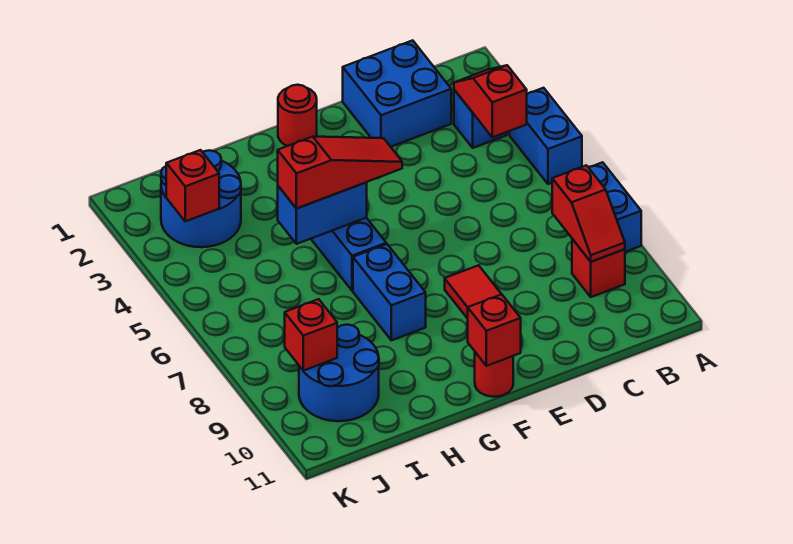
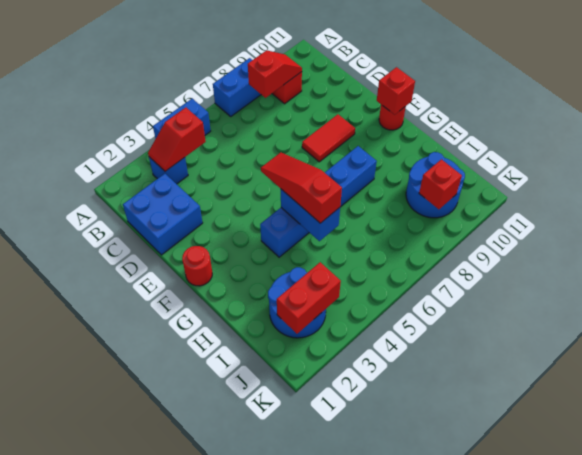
red brick J3 level 2 -> red brick J2:J3 level 2

